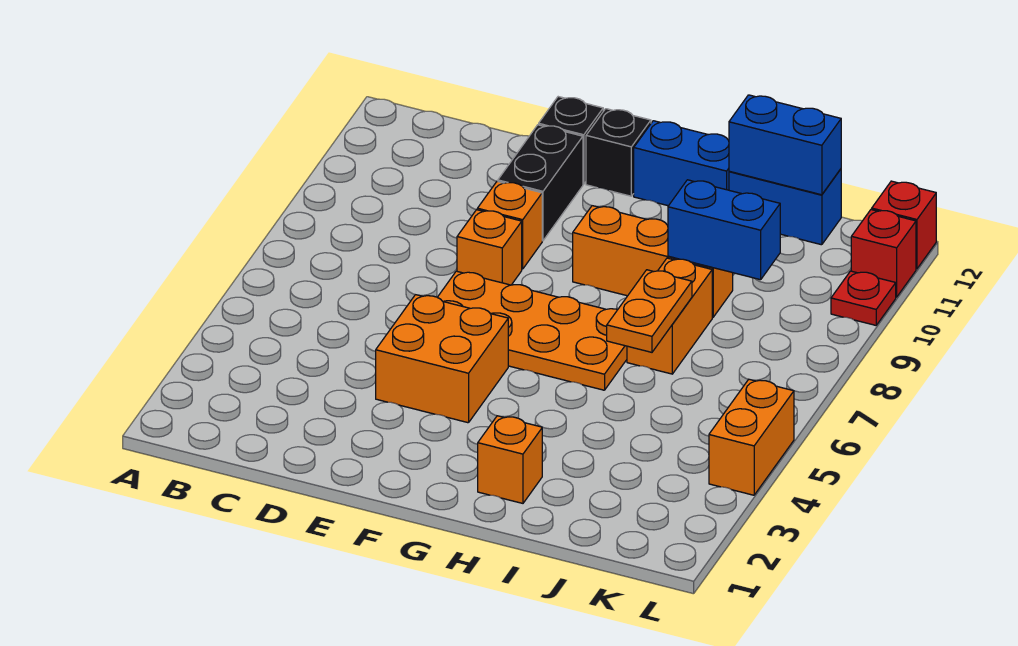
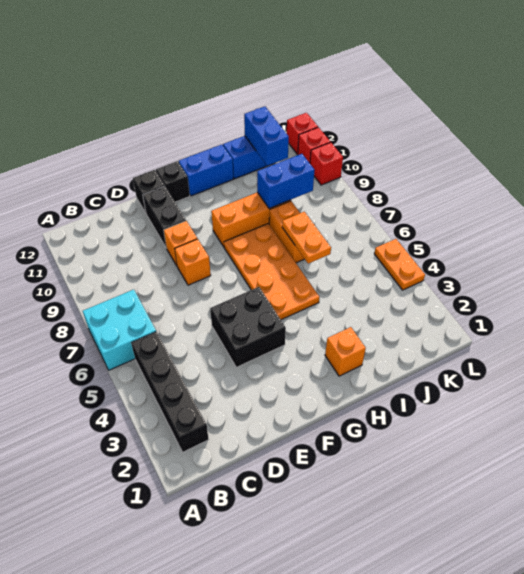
none -> cyan brick A6:B7 level 1
none -> black brick B2:B5 level 1
orange brick E4:F5 level 1 -> black brick E4:F5 level 1
orange plate E6:H7 level 1 -> orange plate G5:H8 level 1
blue brick I12:J12 level 2 -> blue brick J11:J12 level 2
orange brick L4:L5 level 1 -> orange plate L4:L5 level 1
red plate L10 level 1 -> red brick L10 level 1

